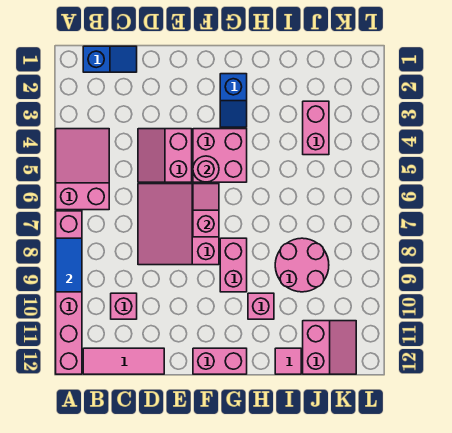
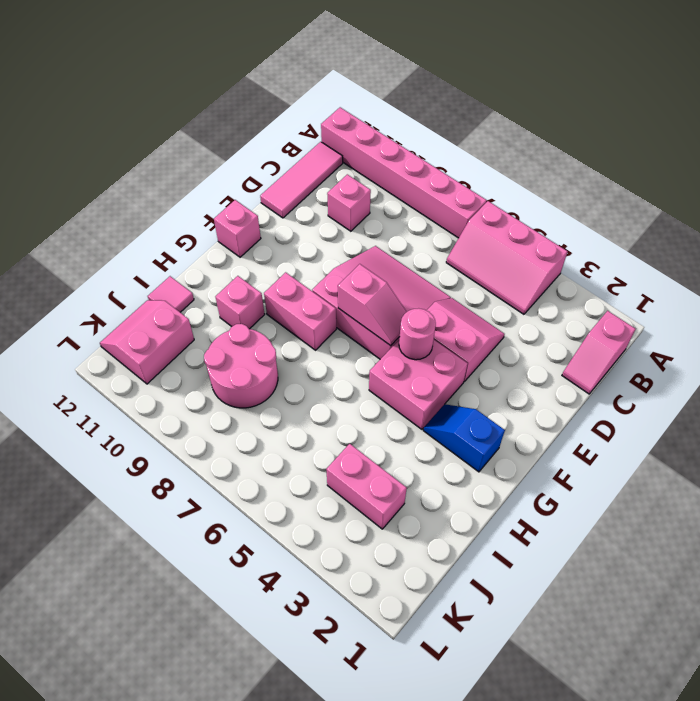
pink slope A4:B6 level 1 top 6 -> pink slope A4:B6 level 1 top A
blue tile A8:A9 level 2 -> none
blue slope B1:C1 level 1 top B -> pink slope B1:C1 level 1 top B
pink brick F12:G12 level 1 -> pink brick F12 level 1
pink slope J11:K12 level 1 top J -> pink slope J11:K12 level 1 top 11

